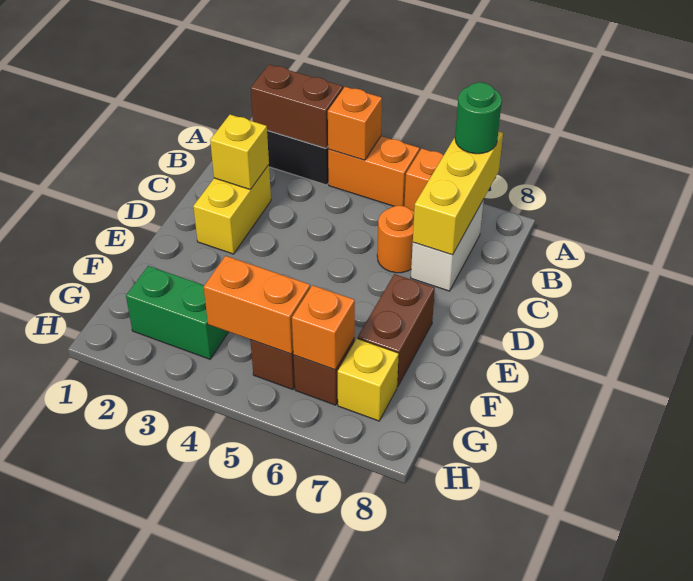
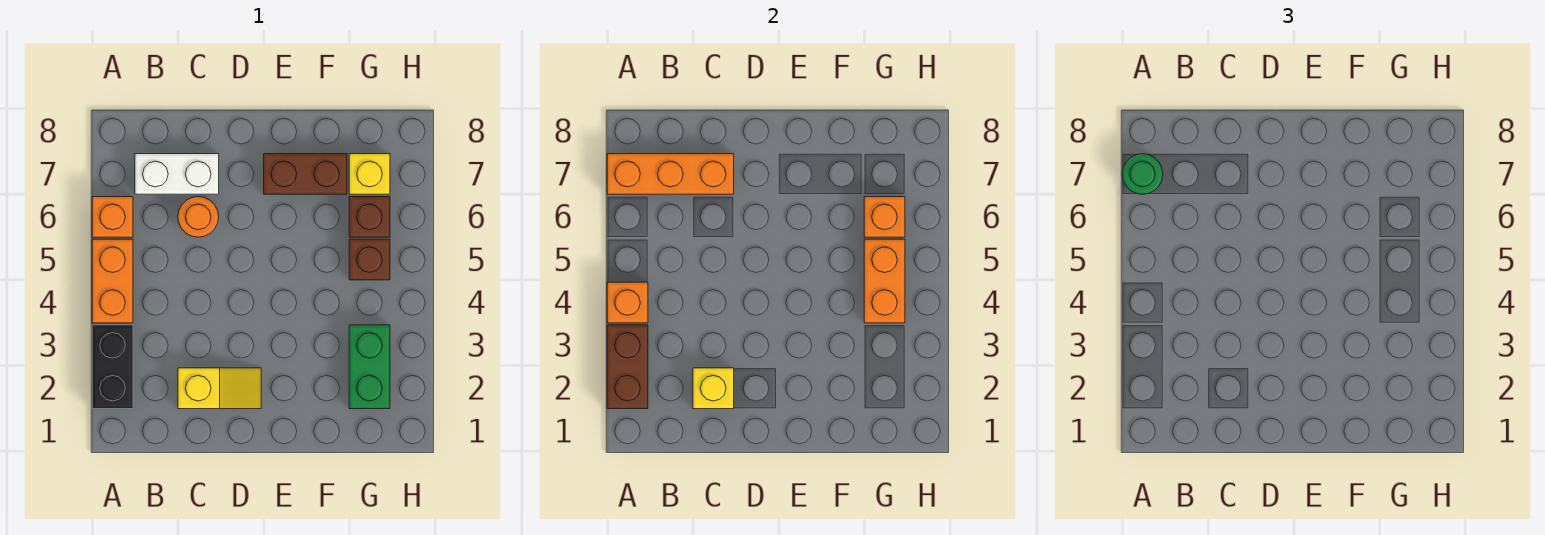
yellow brick A7:C7 level 2 -> orange brick A7:C7 level 2
yellow brick C2:D2 level 1 -> yellow slope C2:D2 level 1 top C

